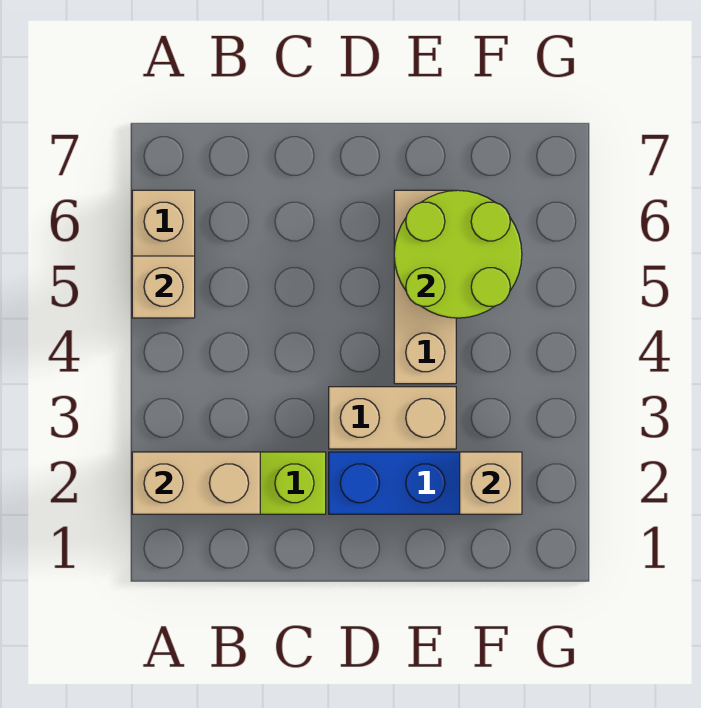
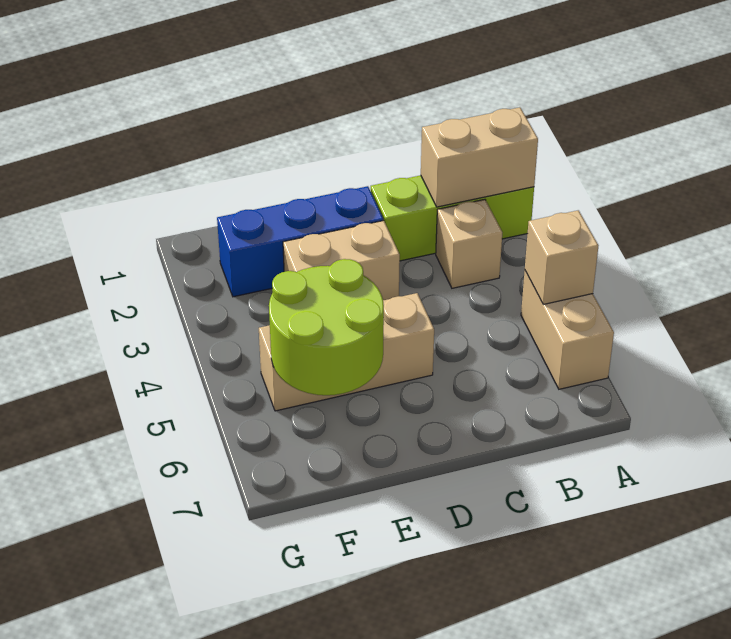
tan brick E4:E6 level 1 -> tan brick D5:F5 level 1
tan brick F2 level 2 -> tan brick B3 level 1

